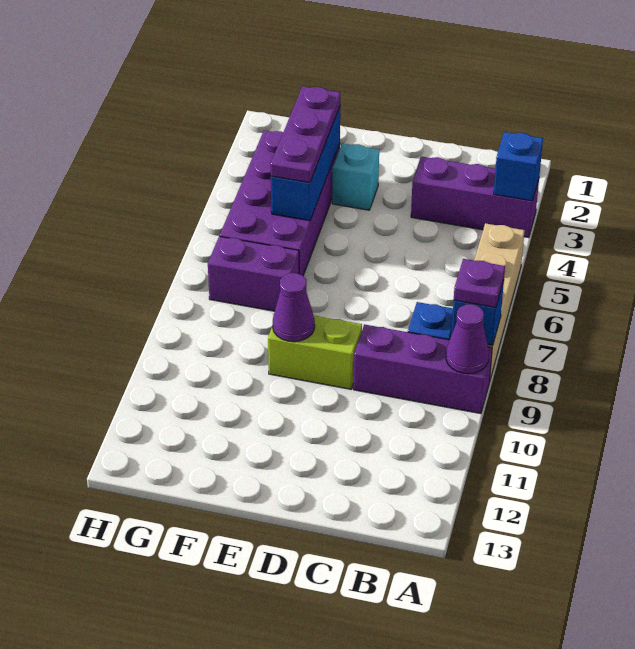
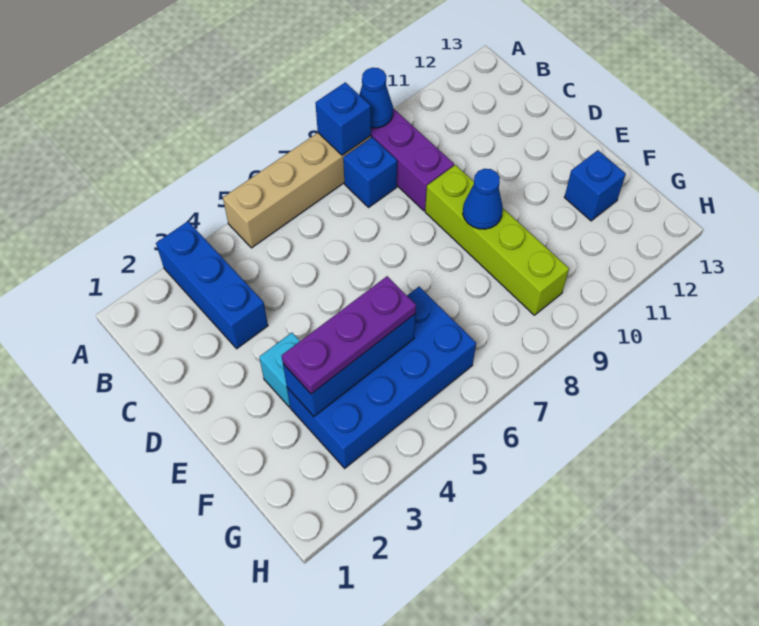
purple brick A3:C3 level 1 -> blue brick A3:C3 level 1
blue brick A3 level 2 -> blue brick F12 level 1
purple plate A8 level 3 -> none
purple cone A9 level 2 -> blue cone A9 level 2
lime brick D9:E9 level 1 -> lime brick D9:G9 level 1
purple cone E9 level 2 -> blue cone E9 level 2
purple brick F3:G6 level 1 -> blue brick F3:G6 level 1
purple brick F7:G7 level 1 -> none

